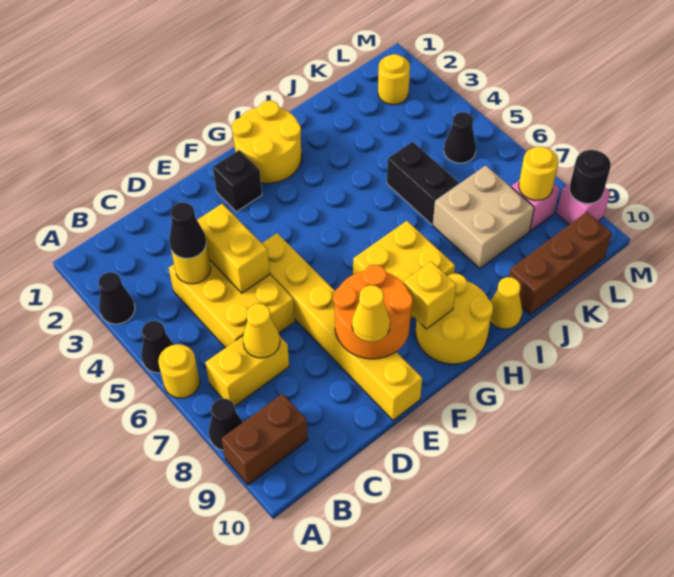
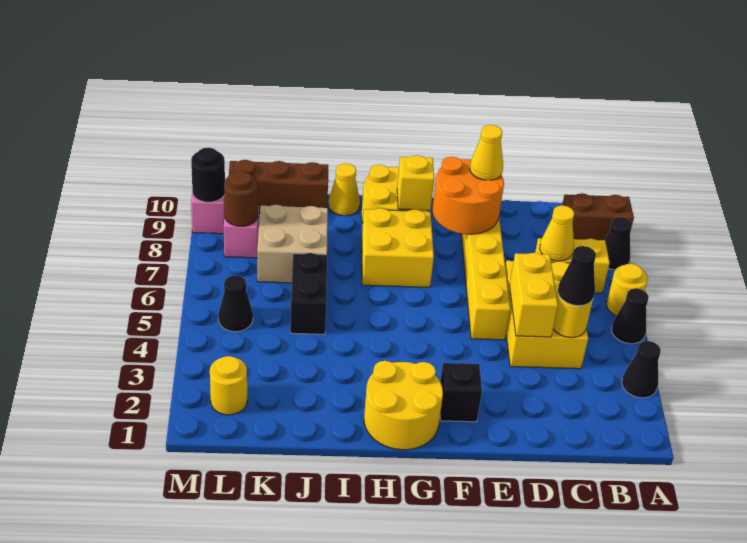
yellow round brick L8 level 2 -> brown round brick L8 level 2

